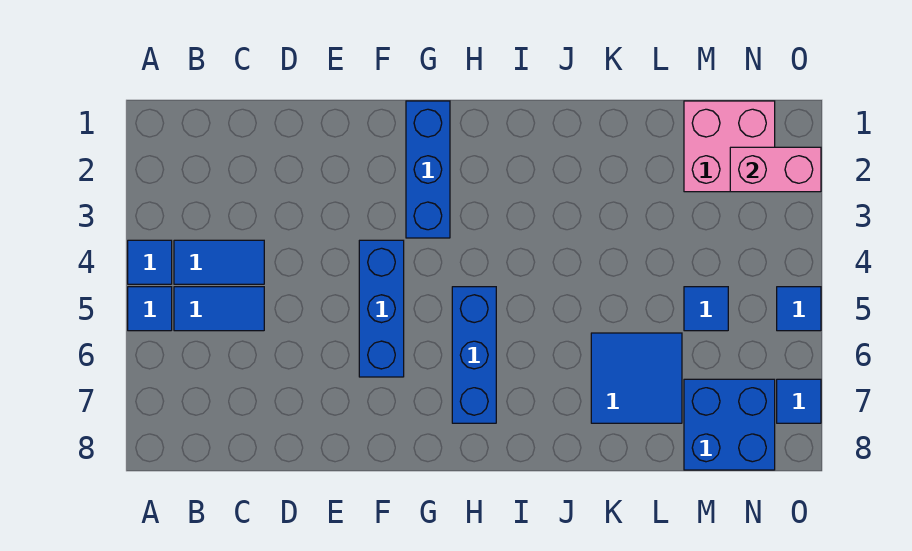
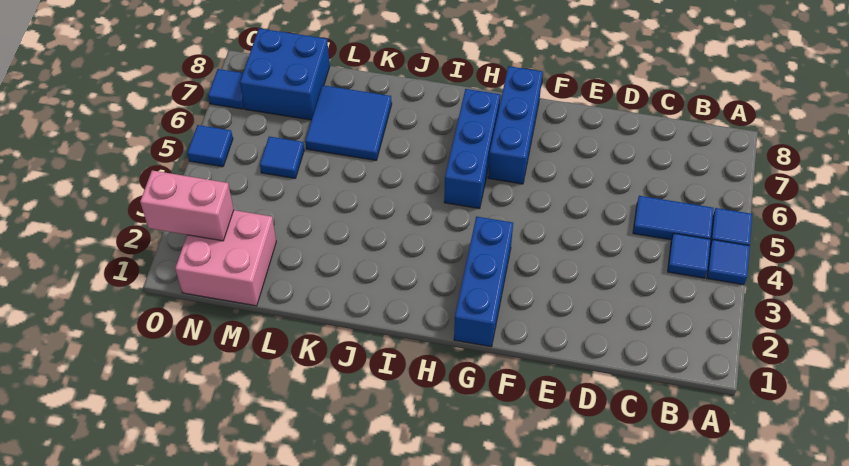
blue tile B4:C4 level 1 -> blue tile B4 level 1
blue brick F4:F6 level 1 -> blue brick G6:G8 level 1

